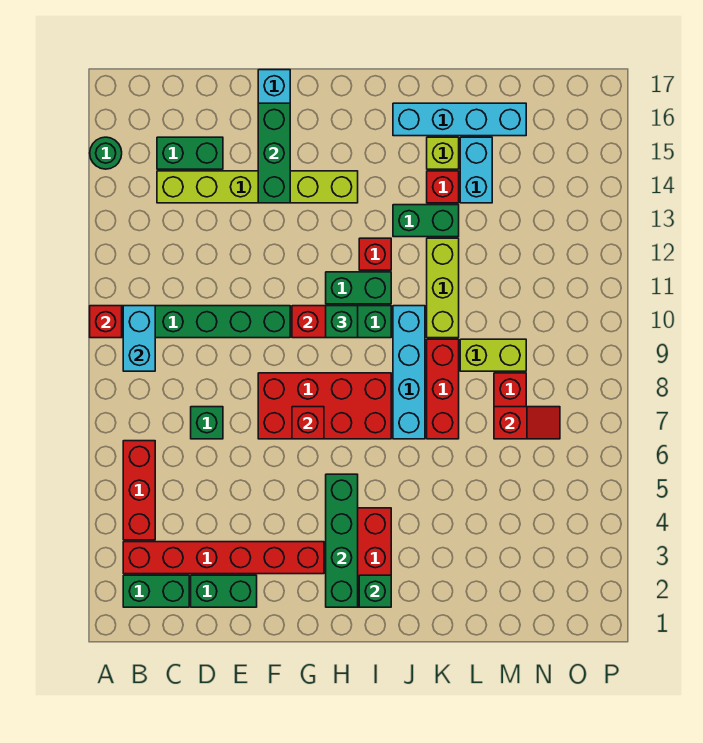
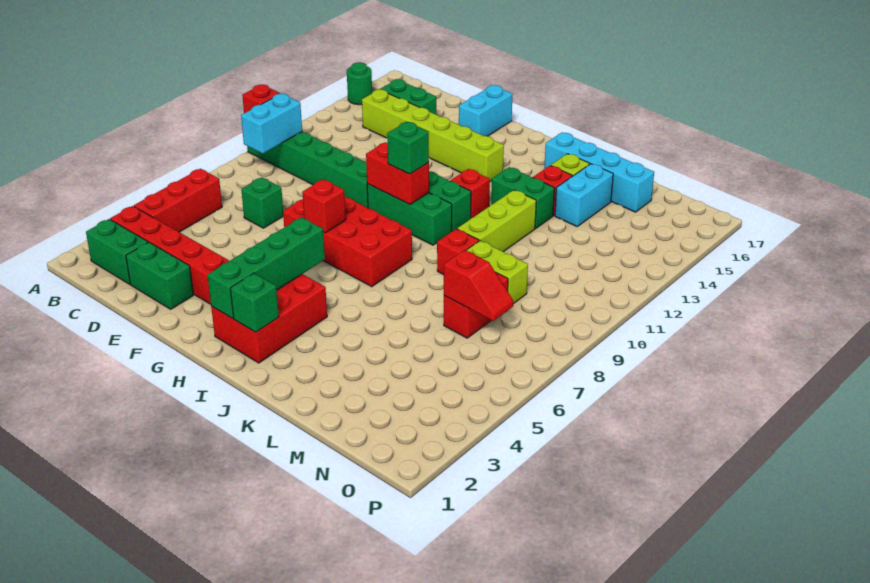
green brick F14:F16 level 2 -> none
cyan brick J7:J10 level 1 -> none
red brick K7:K9 level 1 -> red brick K9 level 1

